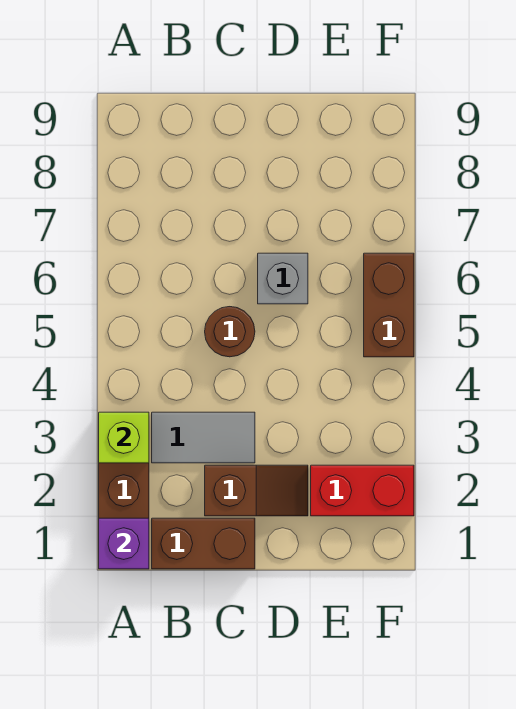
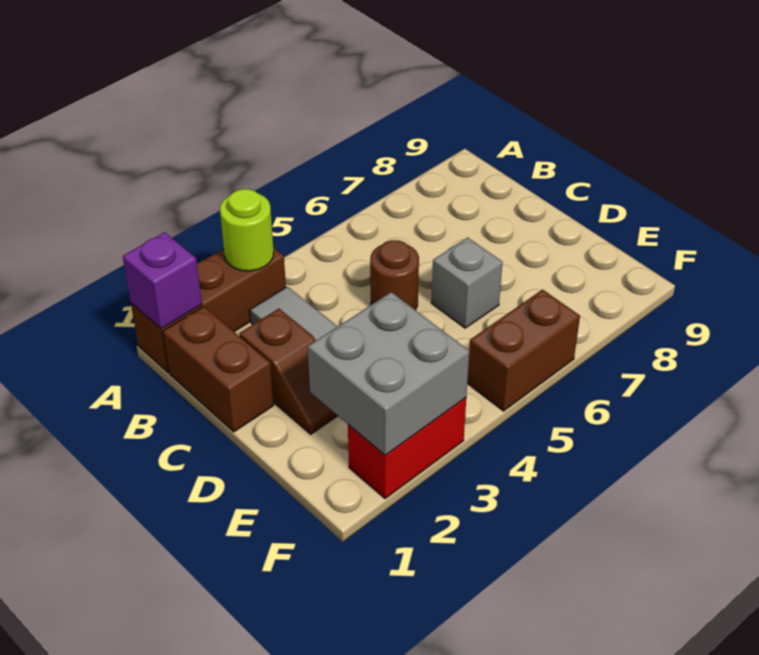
lime brick A3 level 2 -> lime round brick A3 level 2
red brick E2:F2 level 1 -> red brick F2:F3 level 1
none -> grey brick E2:F3 level 2

